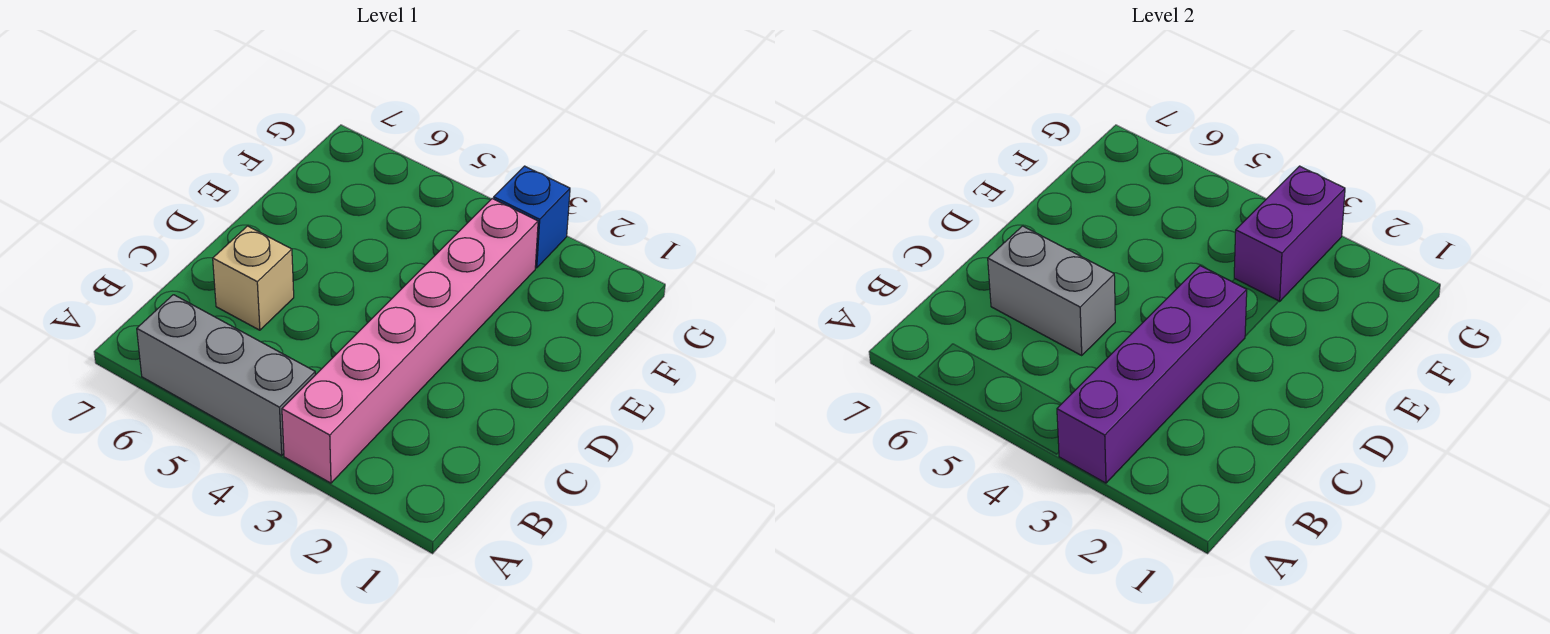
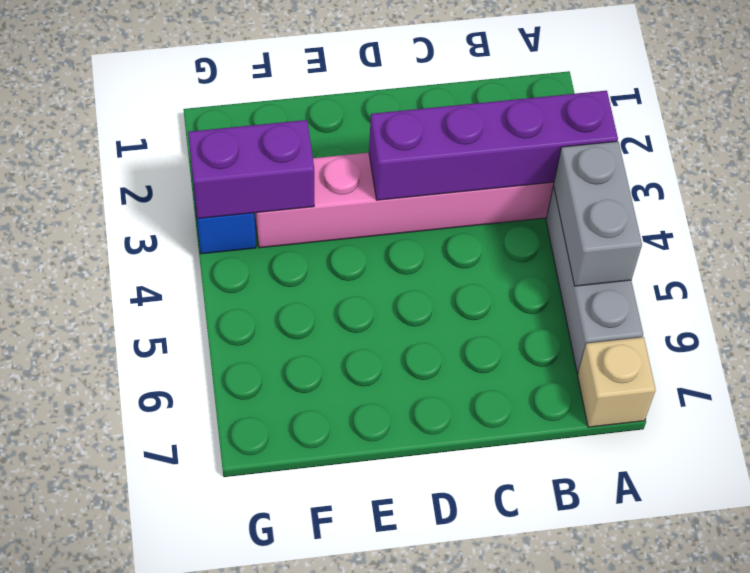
grey brick C5:C6 level 2 -> grey brick A4:A5 level 2
tan brick C6 level 1 -> tan brick A7 level 1

